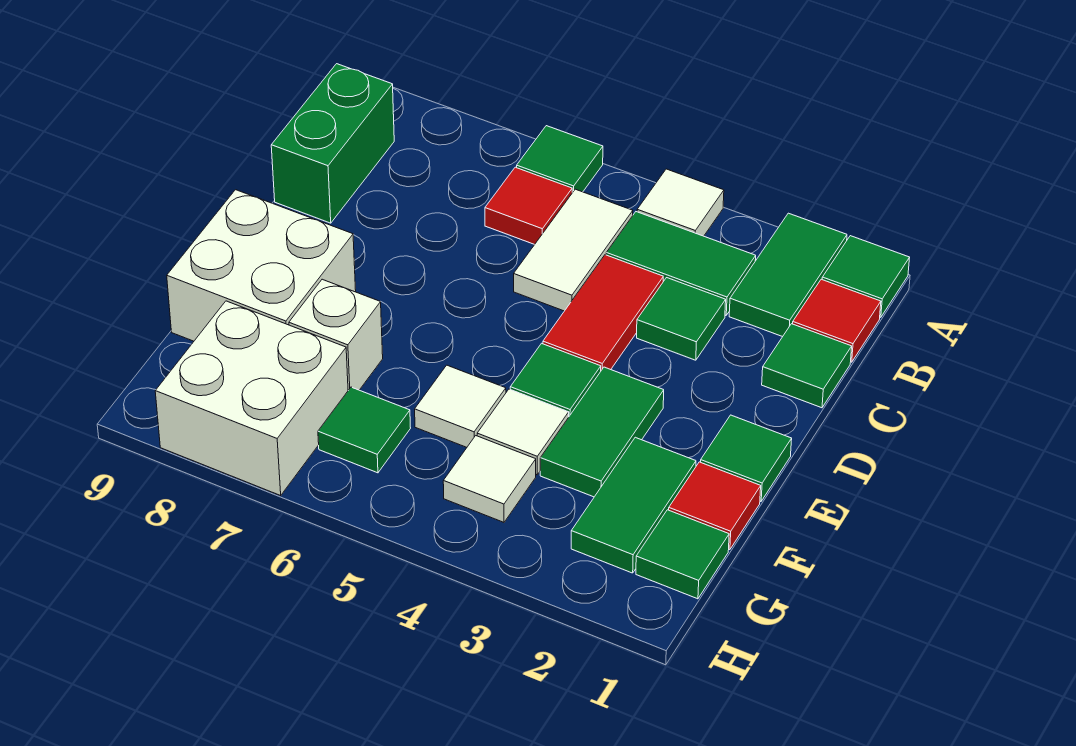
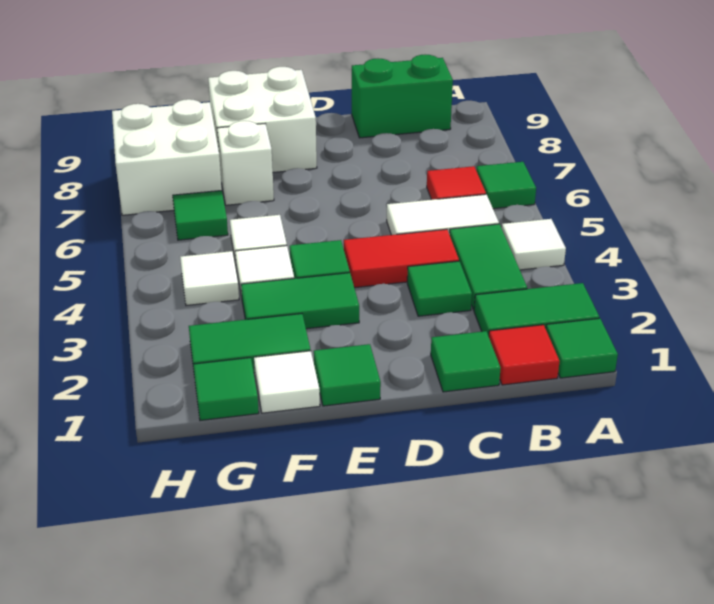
red tile F1 level 1 -> white tile F1 level 1

